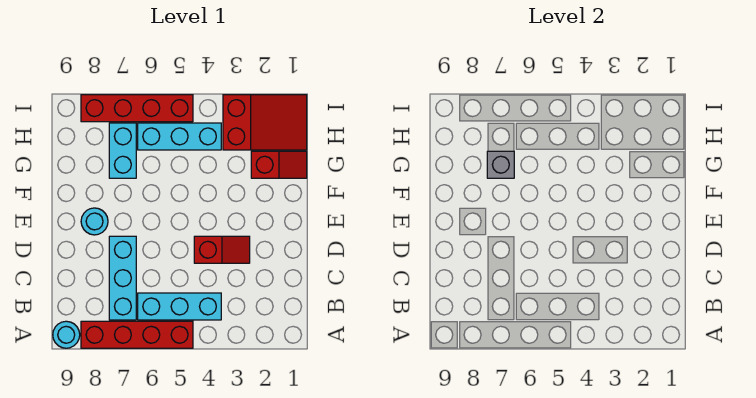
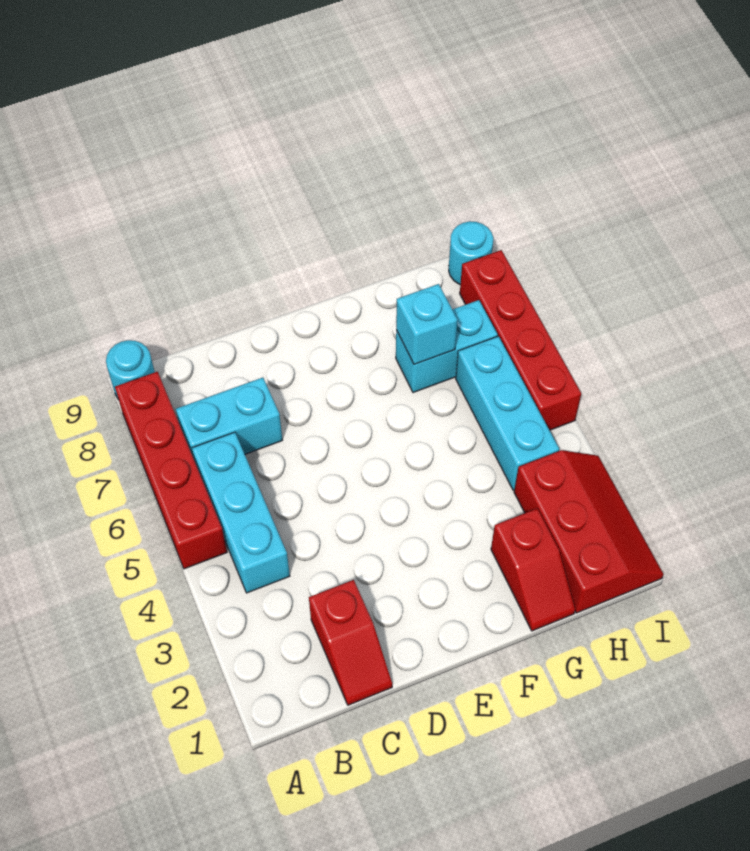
cyan brick B7:D7 level 1 -> cyan brick B7:C7 level 1
red slope D3:D4 level 1 top 4 -> red slope C1:C2 level 1 top 2
cyan round brick E8 level 1 -> cyan round brick I9 level 1
grey brick G7 level 2 -> cyan brick G7 level 2
red slope H1:I3 level 1 top 3 -> red slope H1:I3 level 1 top H

